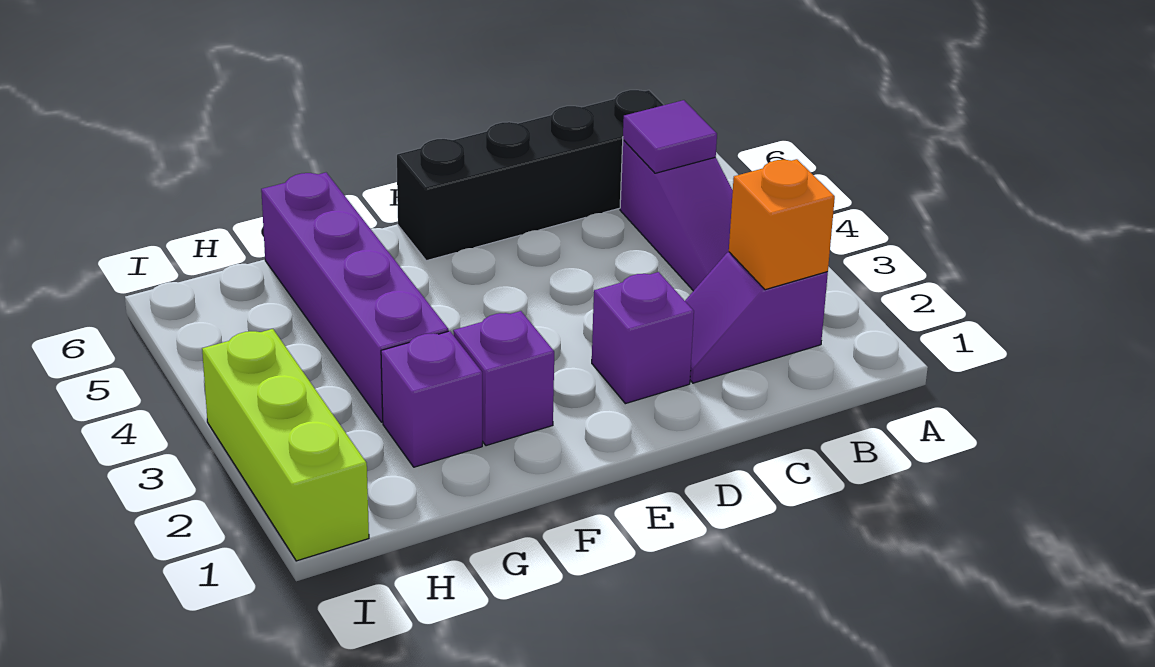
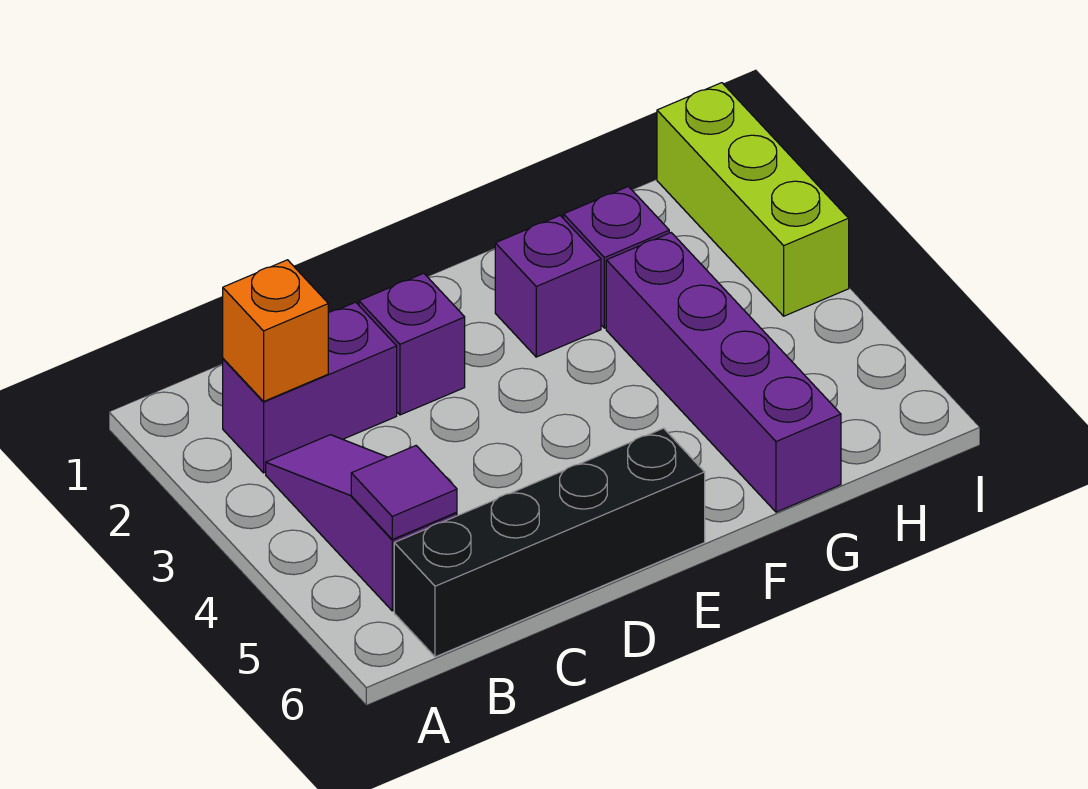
purple slope B2:C2 level 1 top B -> purple brick B2:C2 level 1

